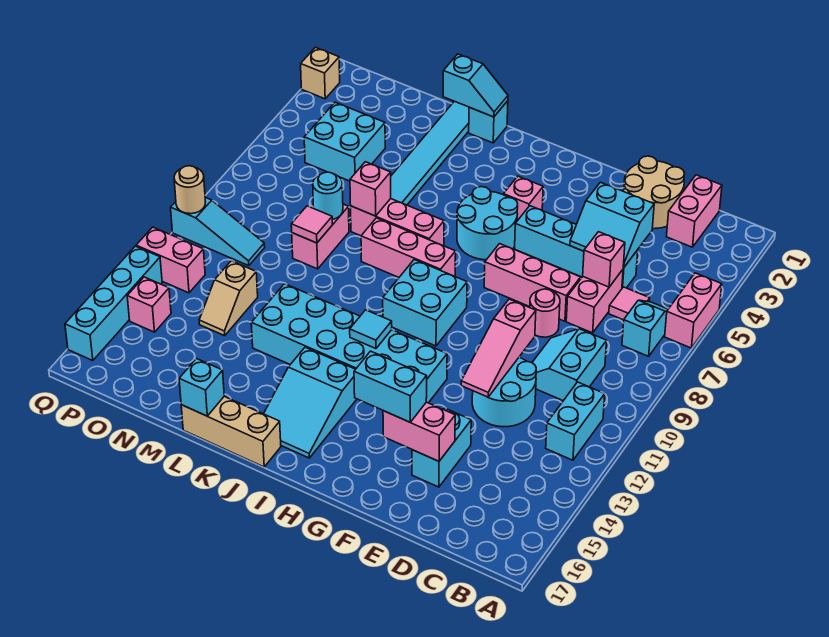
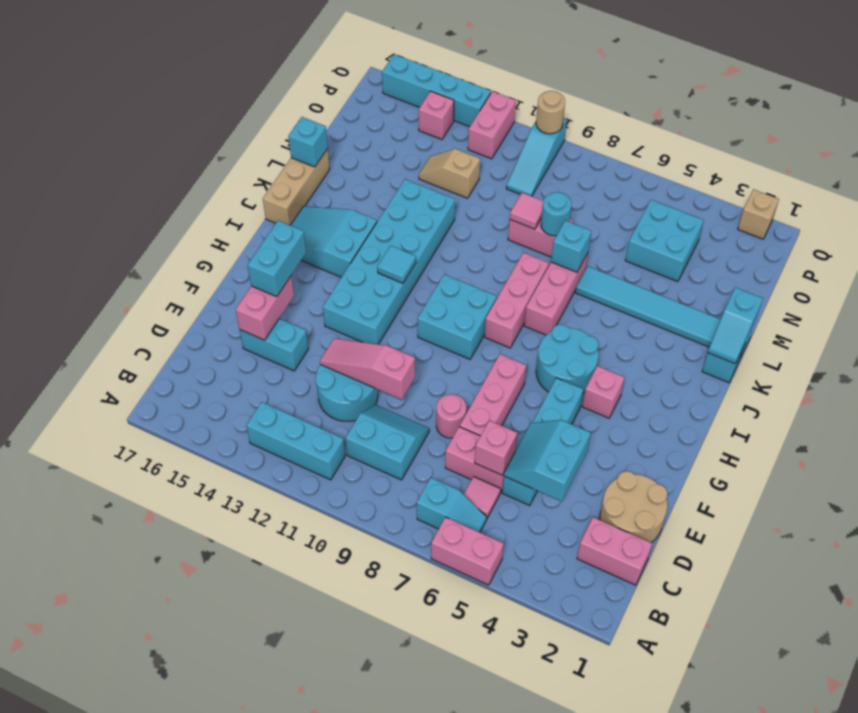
cyan brick B11:B12 level 1 -> cyan brick B11:B13 level 1
pink brick L7 level 2 -> cyan brick L7 level 2

